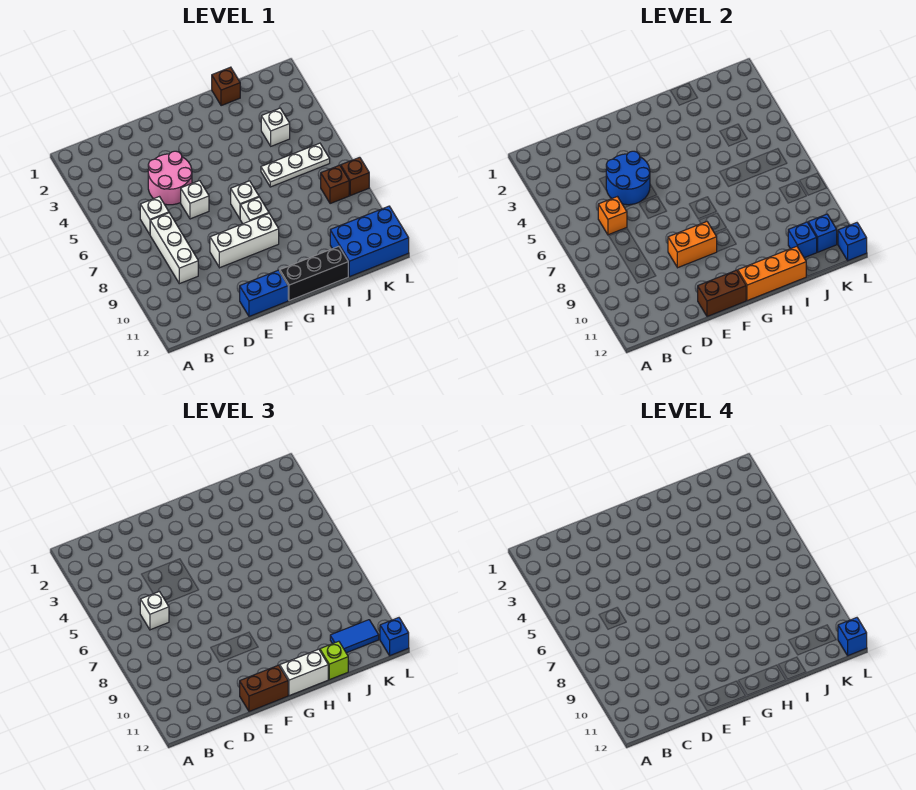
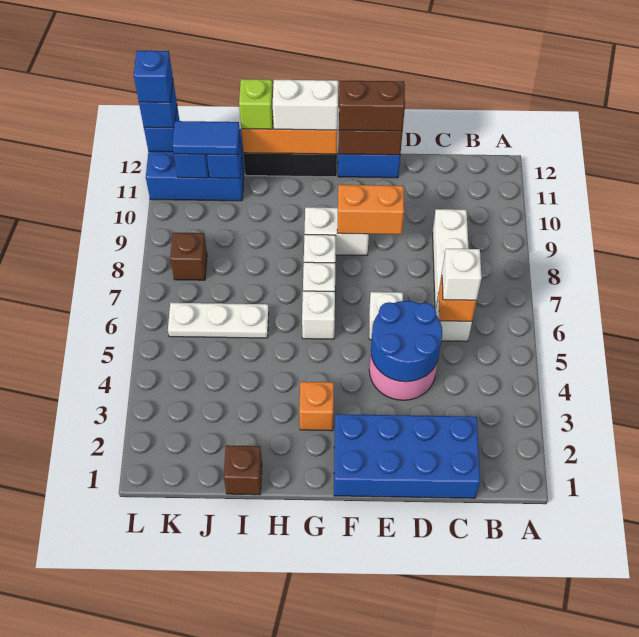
none -> blue brick C1:F2 level 1
white brick E9:G9 level 1 -> white brick F9:G9 level 1
none -> orange brick G3 level 1
white brick J4 level 1 -> white brick G6 level 1
brown brick L8 level 1 -> none

